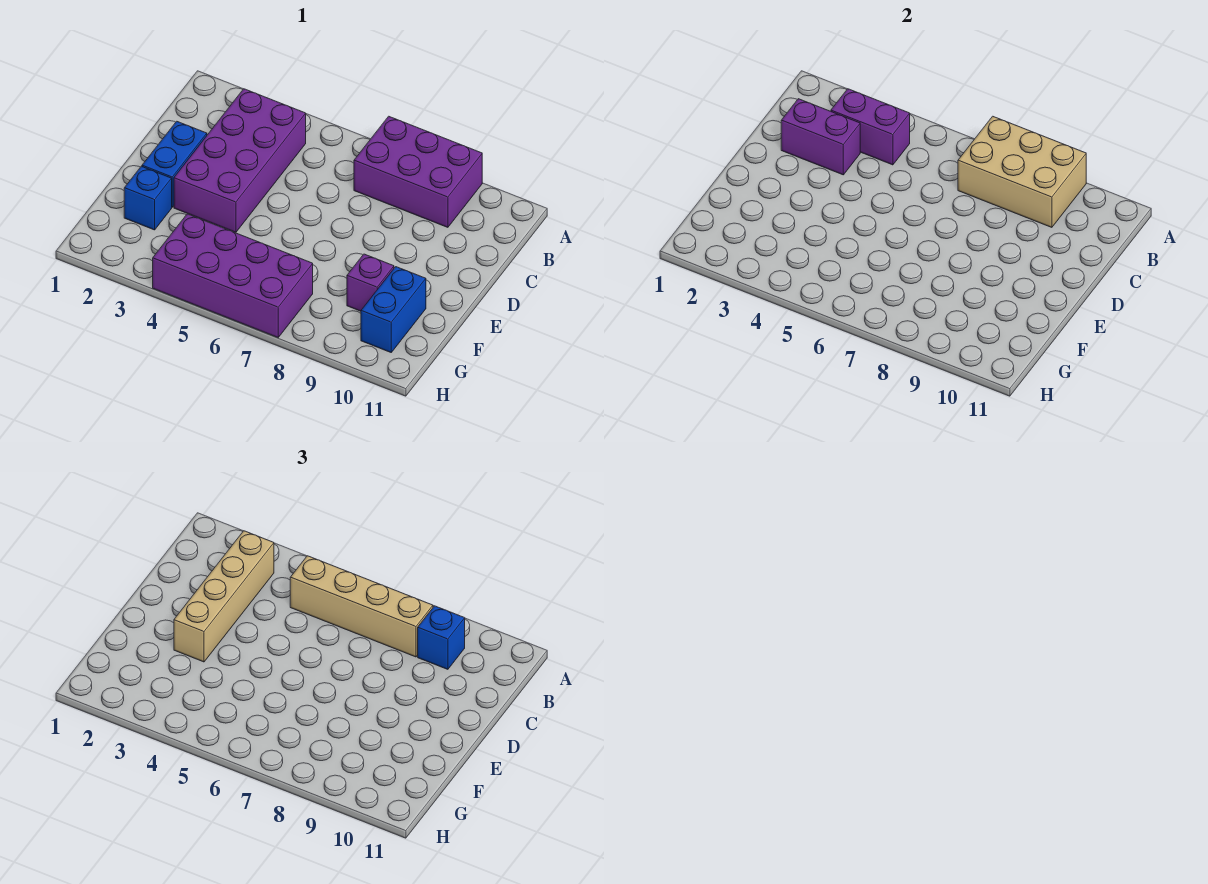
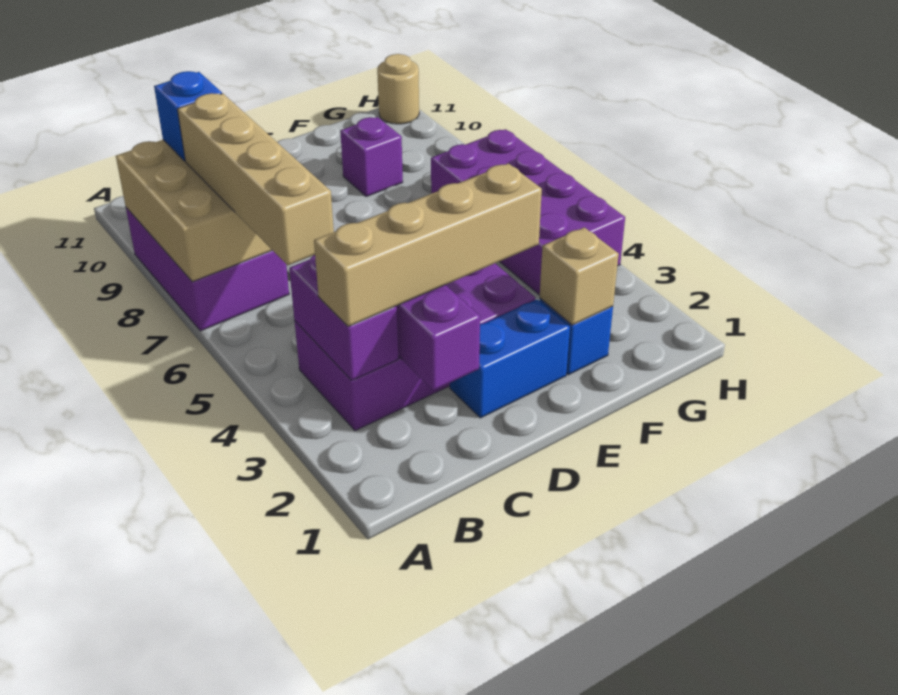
none -> tan brick F2 level 2
blue brick F10:G10 level 1 -> none
none -> tan round brick H11 level 1

